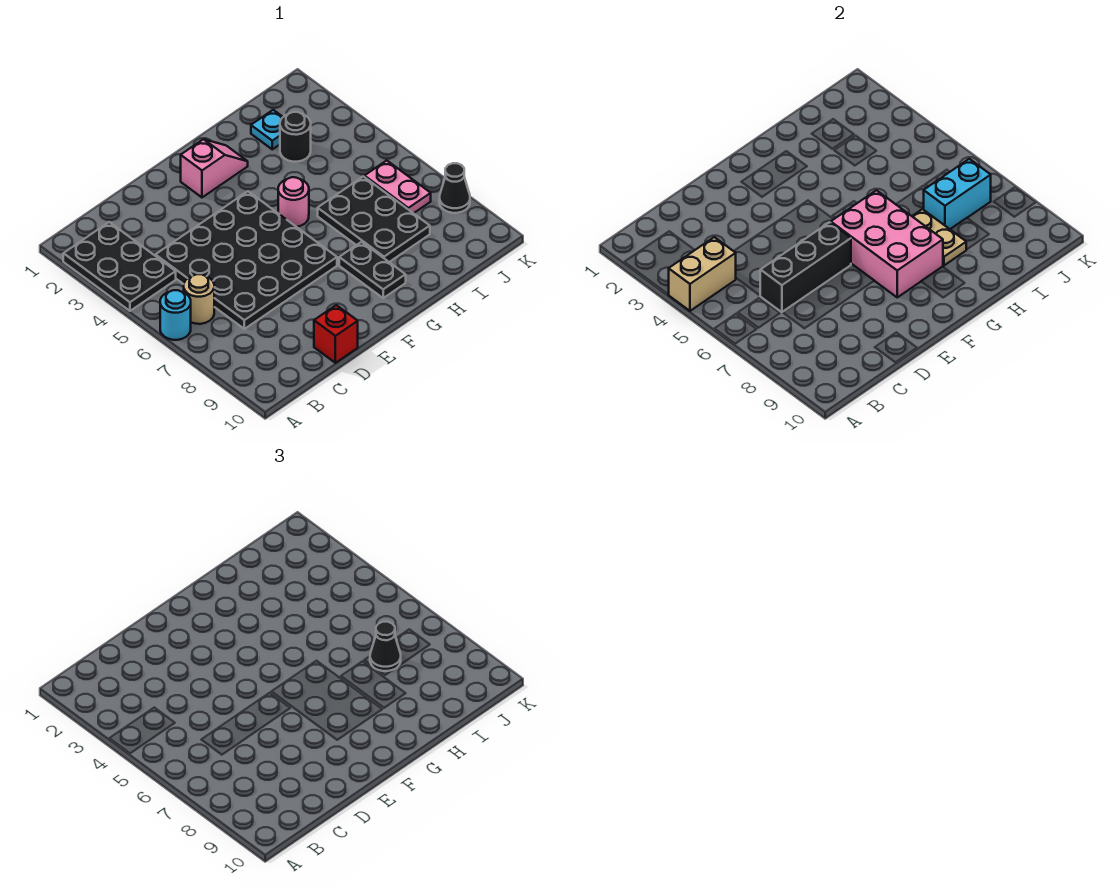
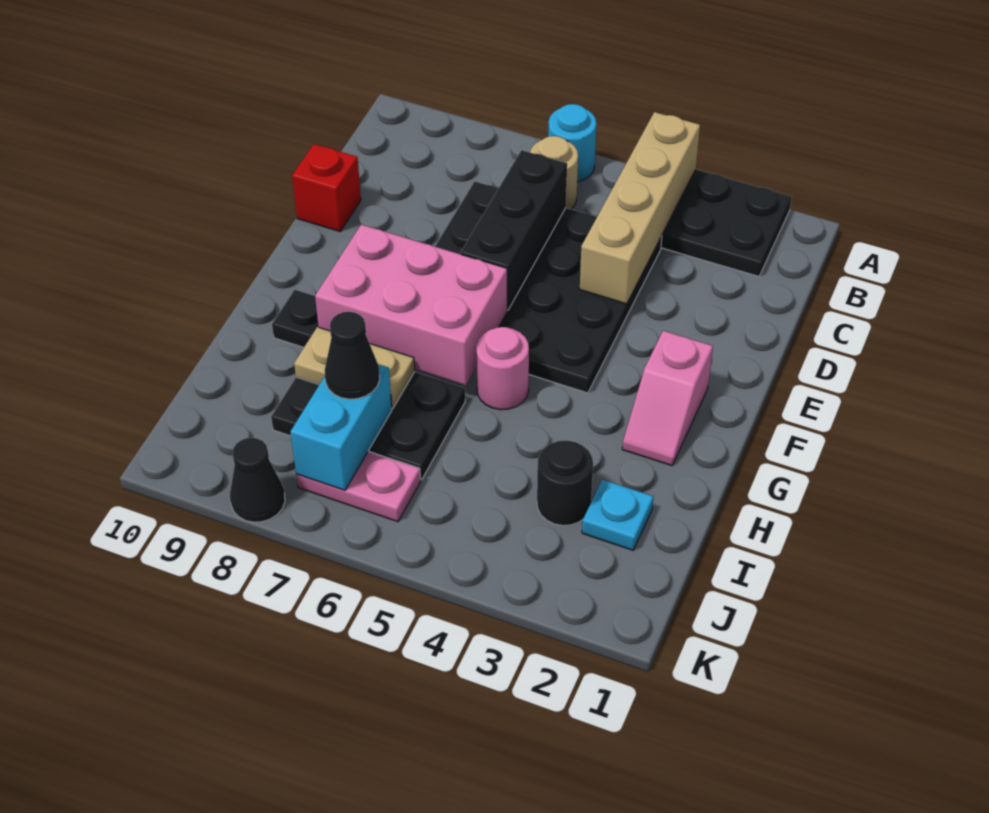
tan brick A4:B4 level 2 -> tan brick A4:D4 level 2

